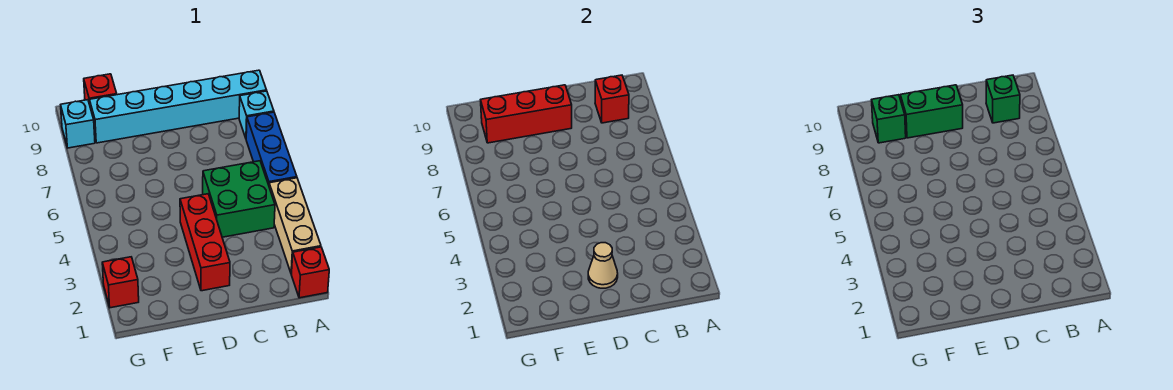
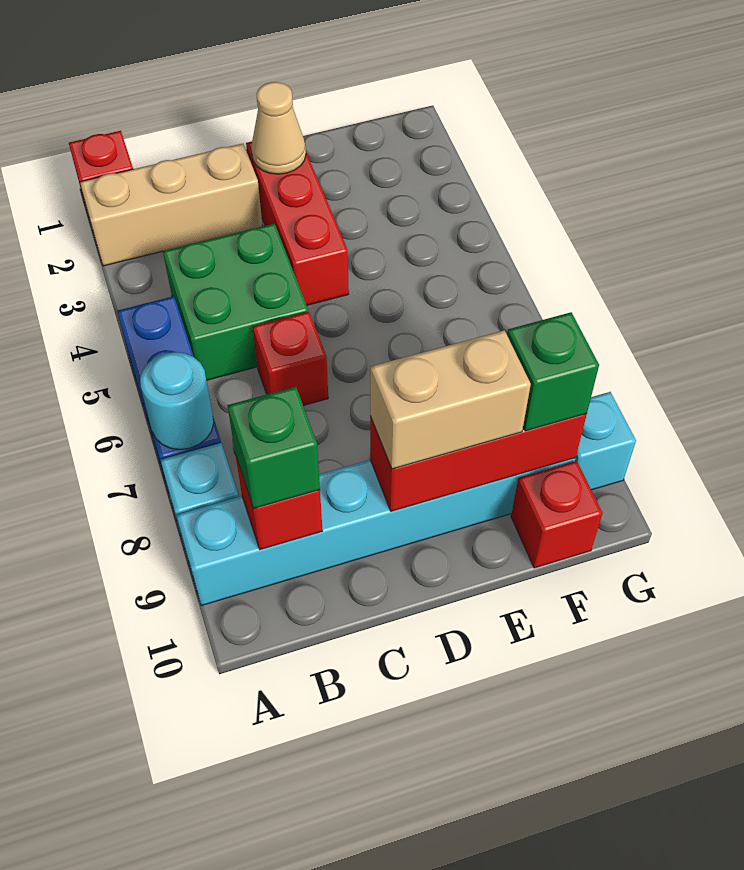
tan brick A2:A4 level 1 -> tan brick A2:C2 level 1
none -> cyan round brick A7 level 2
green brick D9:E9 level 3 -> tan brick D9:E9 level 3
red brick G2 level 1 -> red brick C6 level 1

